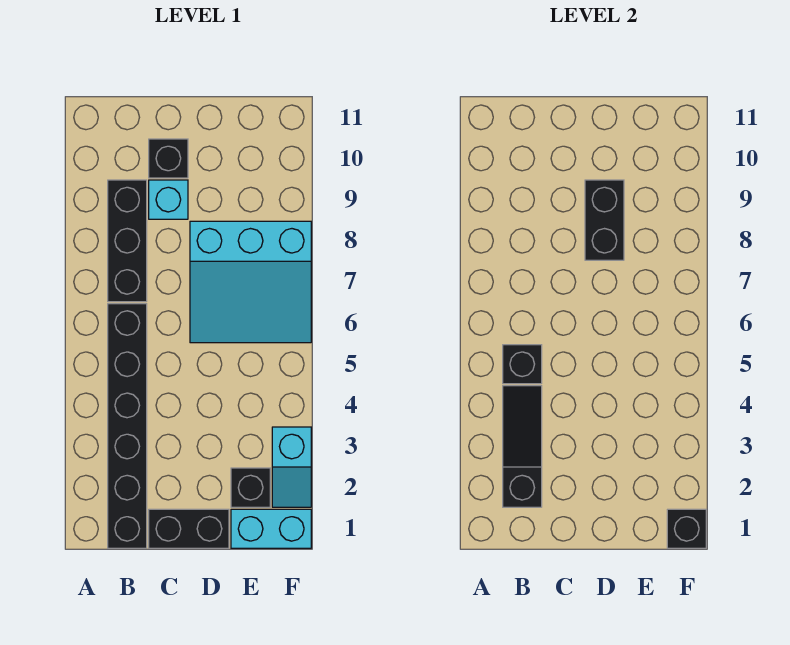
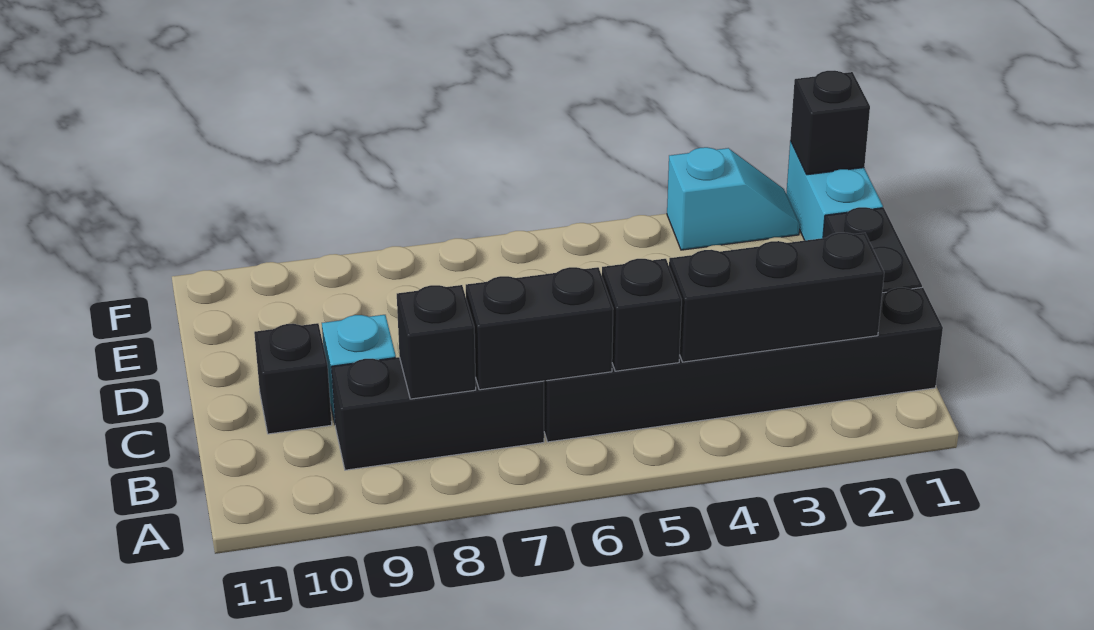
black slope B2:B4 level 2 top 2 -> black brick B2:B4 level 2
cyan slope D6:F8 level 1 top 8 -> none
black brick D8:D9 level 2 -> black brick B6:B7 level 2
black brick E2 level 1 -> black brick B8 level 2

